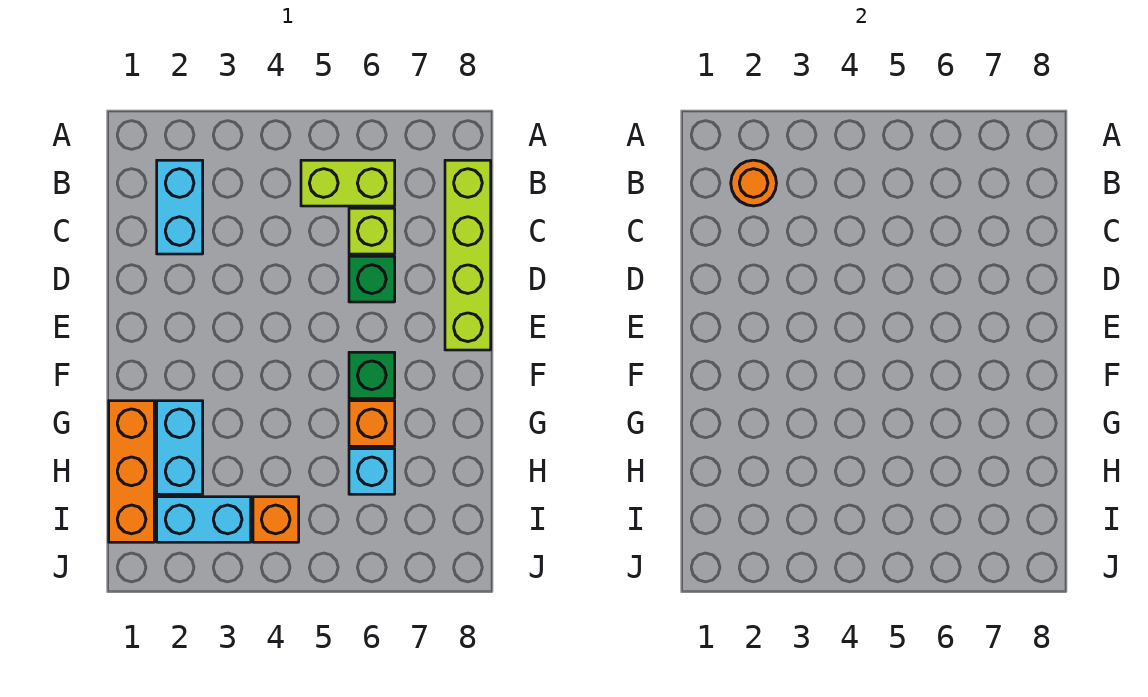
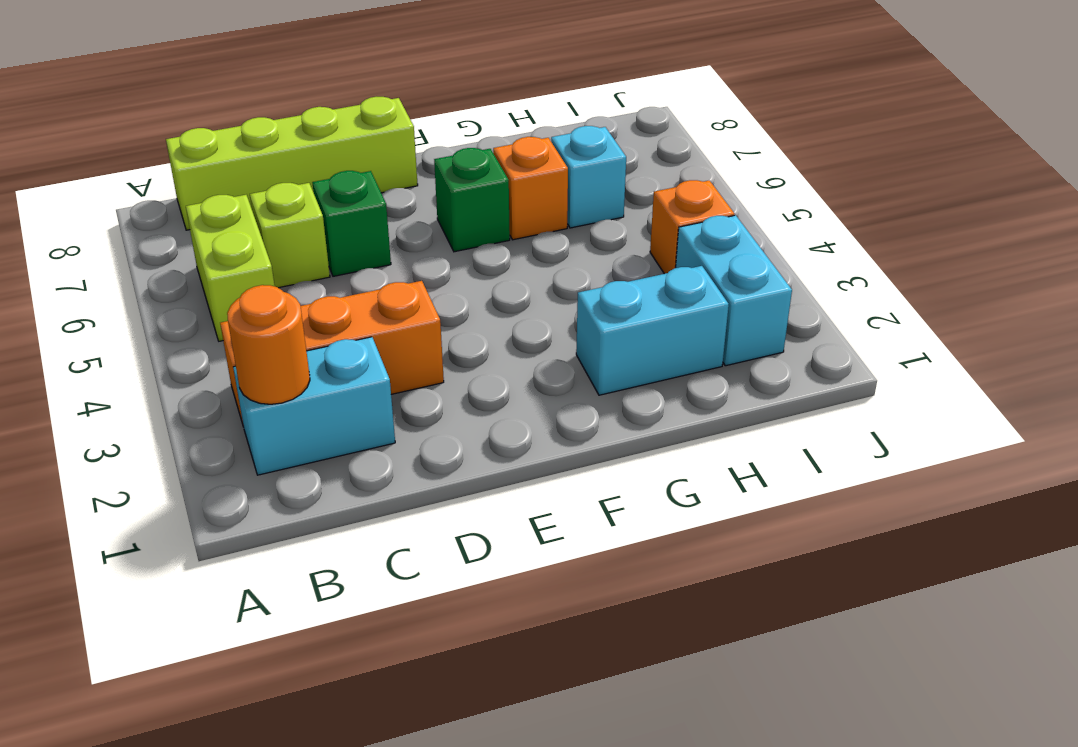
orange brick G1:I1 level 1 -> orange brick B3:D3 level 1

